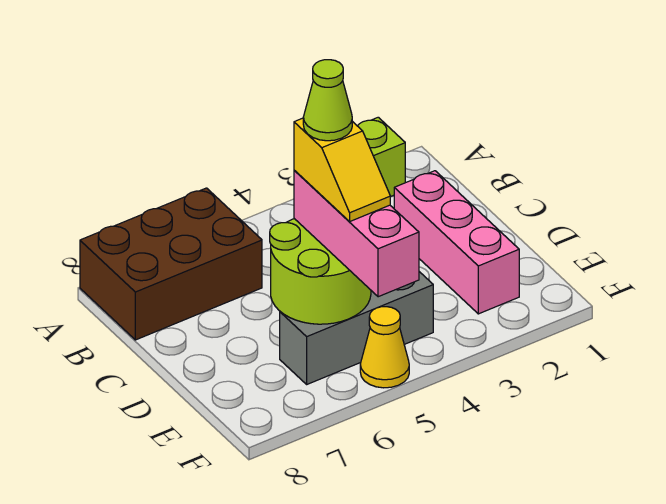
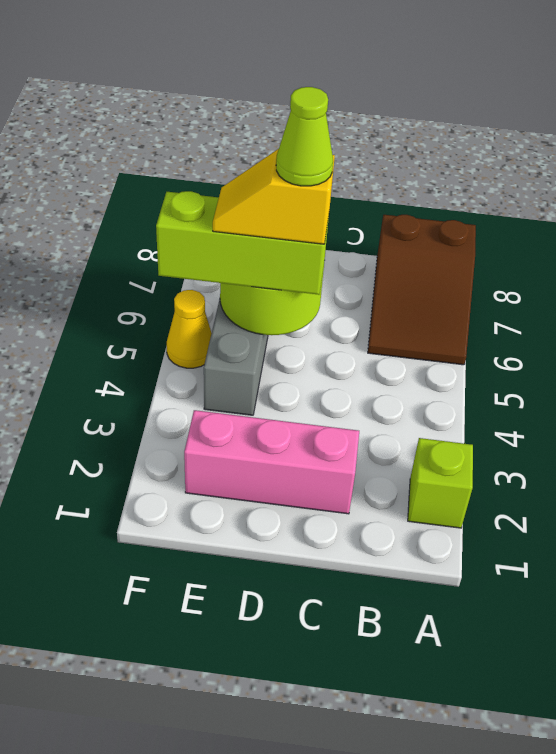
brown brick A6:B8 level 1 -> brown slope A6:B8 level 1 top 8
pink brick D5:F5 level 3 -> lime brick D5:F5 level 3

